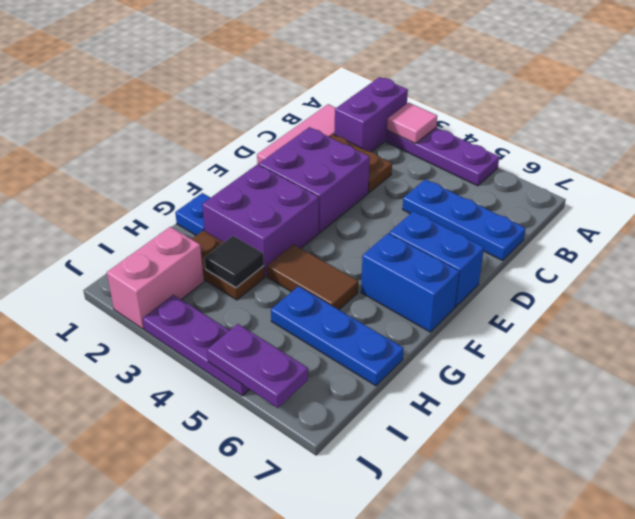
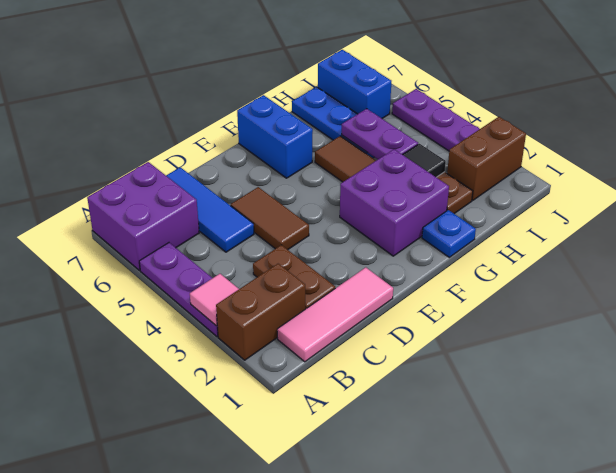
purple brick A2:B2 level 1 -> brown brick A2:B2 level 1
blue plate C5:C7 level 1 -> blue tile C5:C7 level 1
purple brick D2:E3 level 1 -> purple brick A6:B7 level 1
none -> brown tile D4:D5 level 1
blue brick E6:E7 level 1 -> blue brick I6:I7 level 1
pink brick I2:J2 level 1 -> brown brick I2:J2 level 1
purple plate J5:J6 level 2 -> purple plate H4:H5 level 2

